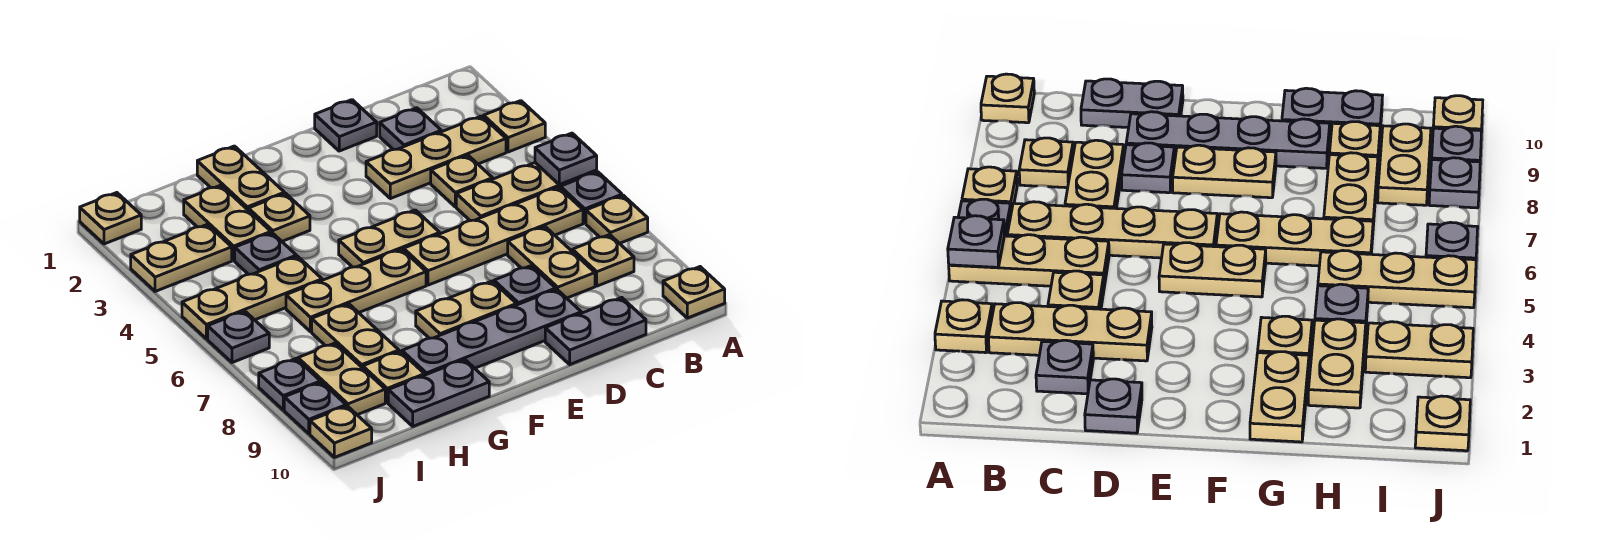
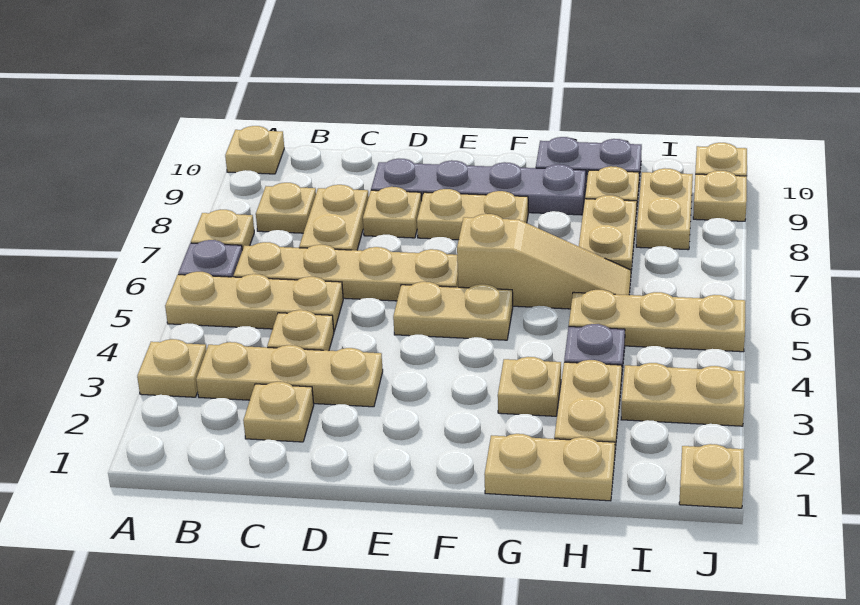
grey plate A5 level 2 -> none
grey plate C2 level 1 -> tan plate C2 level 1
grey plate C10:D10 level 1 -> none
grey plate D1 level 1 -> none
grey plate D8 level 1 -> tan plate D8 level 1
tan plate F6:H6 level 1 -> tan slope F6:H6 level 1 top F
tan plate G1:G2 level 1 -> tan plate G1:H1 level 1
grey plate J6 level 1 -> none
grey plate J8 level 1 -> none
grey plate J9 level 1 -> tan plate J9 level 1

